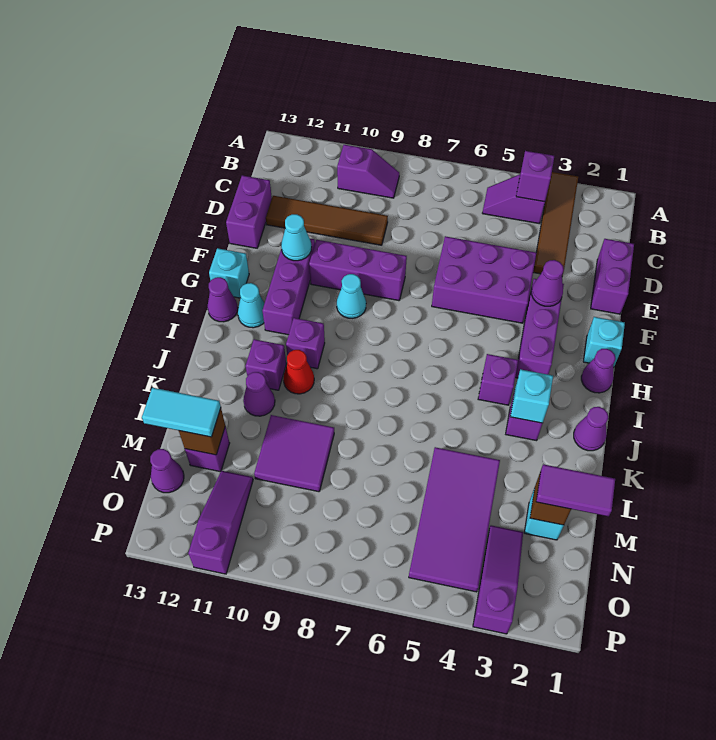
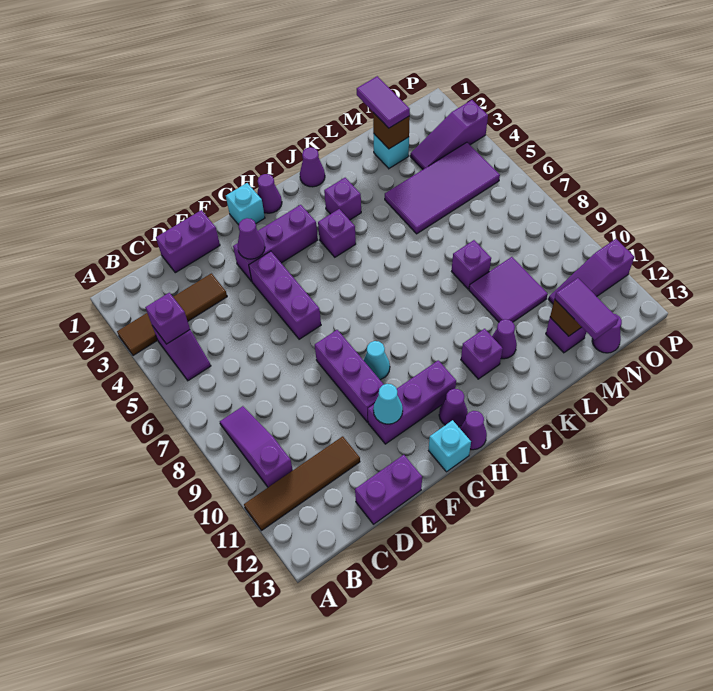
purple slope B9:B10 level 1 top 10 -> purple slope B8:B10 level 1 top 10
brown tile D9:D12 level 1 -> brown tile A11:D11 level 1
purple brick E4:F6 level 1 -> purple brick F4:F6 level 1
cyan cone H12 level 1 -> purple cone H12 level 1
purple brick I10 level 1 -> purple brick L8 level 1
cyan brick J3 level 2 -> none
red cone J10 level 1 -> none
cyan tile M12:M13 level 3 -> purple tile M12:M13 level 3

